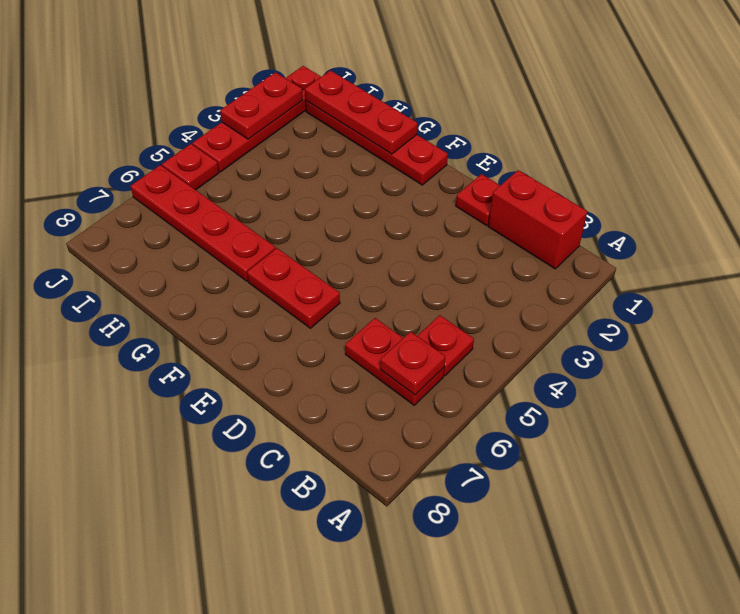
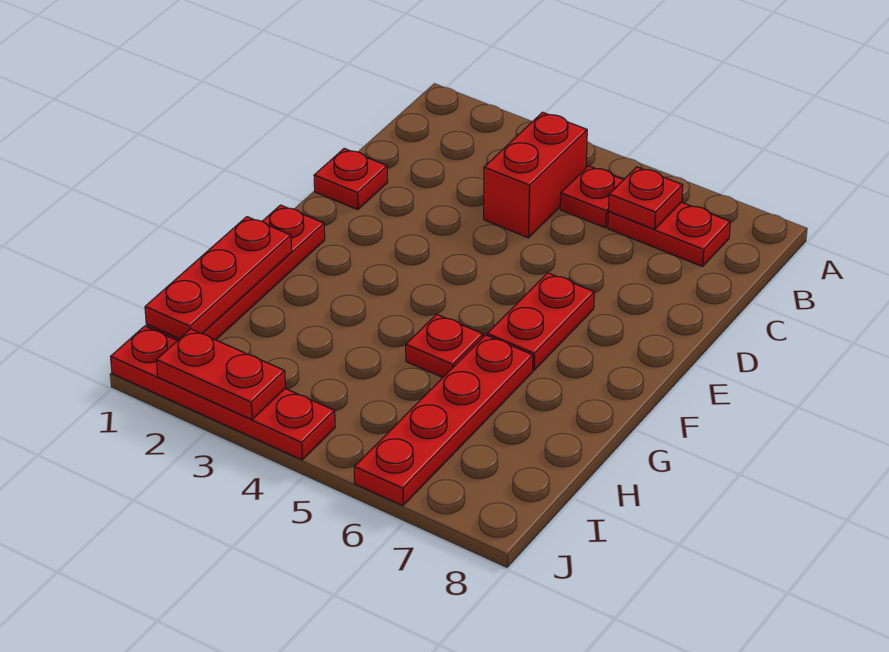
red brick B1:C1 level 1 -> red brick B4:C4 level 1
red plate B6:C6 level 1 -> red plate B6:B7 level 1
red plate J5 level 1 -> red plate G5 level 1

